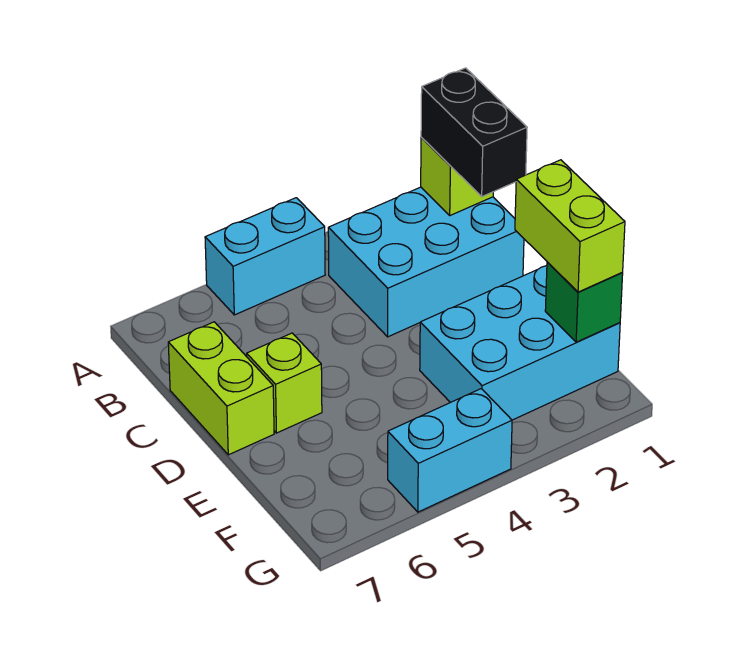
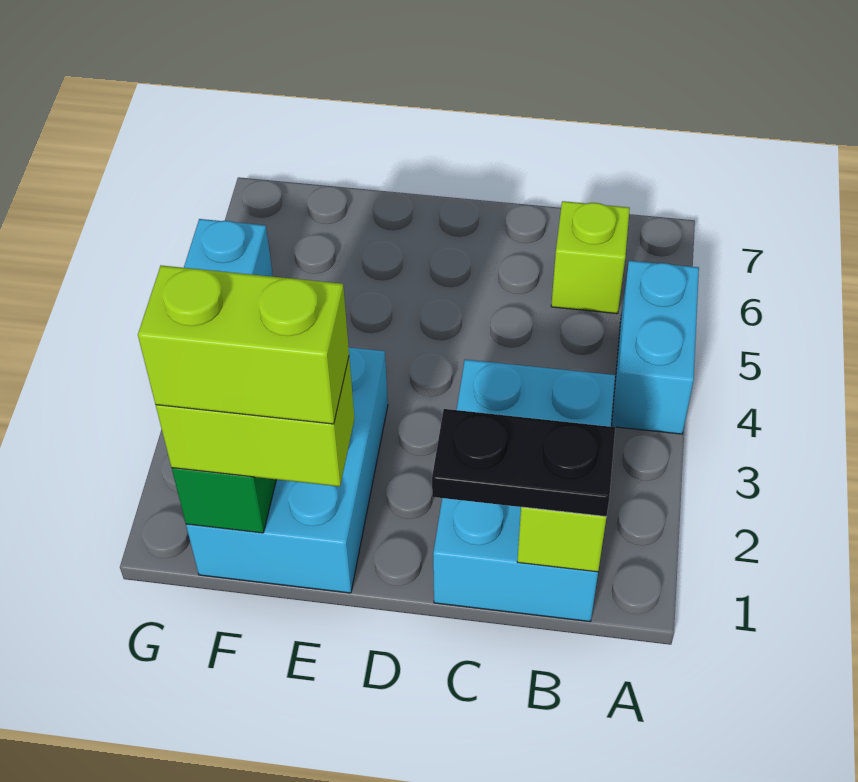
black brick B1:C1 level 3 -> black plate B1:C1 level 3
lime brick C7:D7 level 1 -> lime brick E1:F1 level 4
lime brick D6 level 1 -> lime brick B6 level 1

